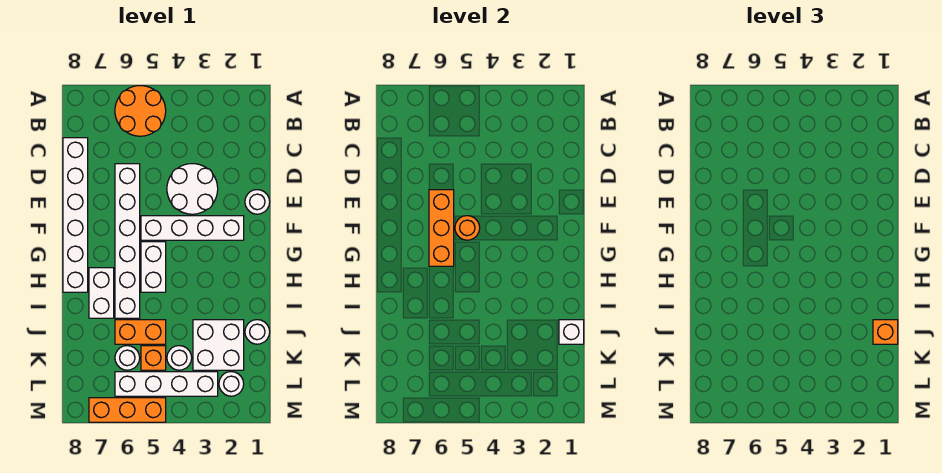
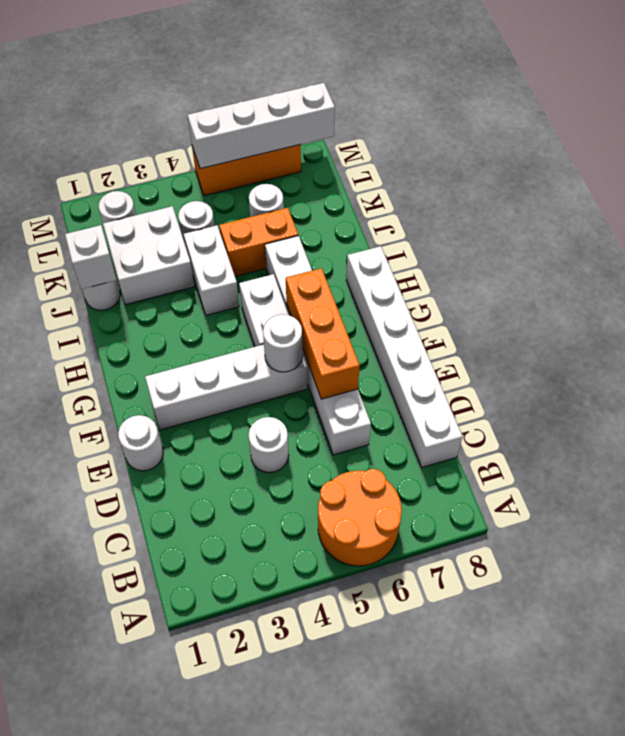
white round brick D3:E4 level 1 -> white round brick D4 level 1
orange round brick F5 level 2 -> white round brick F5 level 2
white brick H7:I7 level 1 -> white brick I4:J4 level 1
orange brick J1 level 3 -> none
orange brick K5 level 1 -> none
white brick L3:L6 level 1 -> white brick M5:M8 level 2

